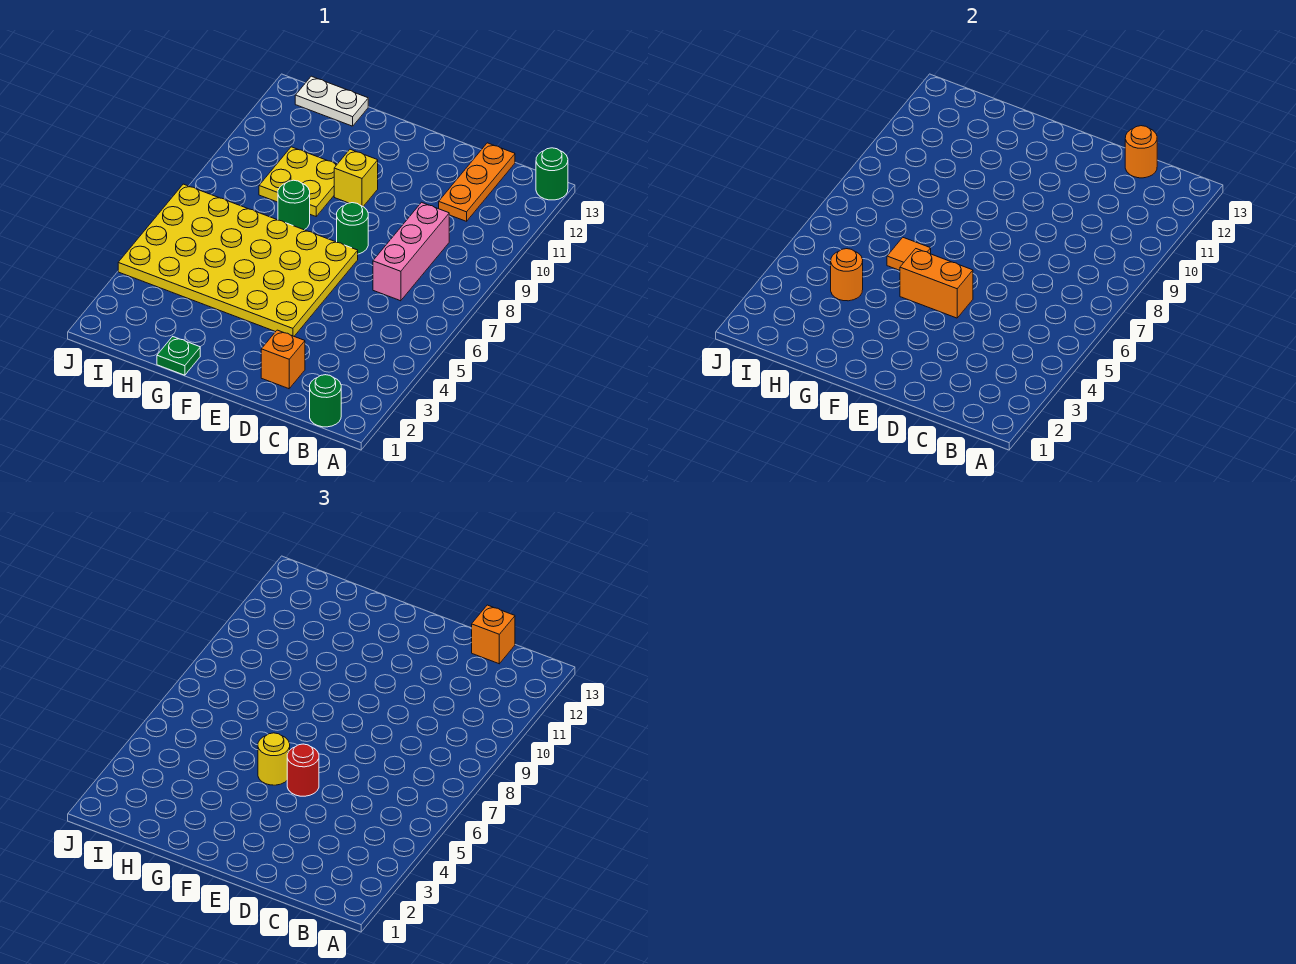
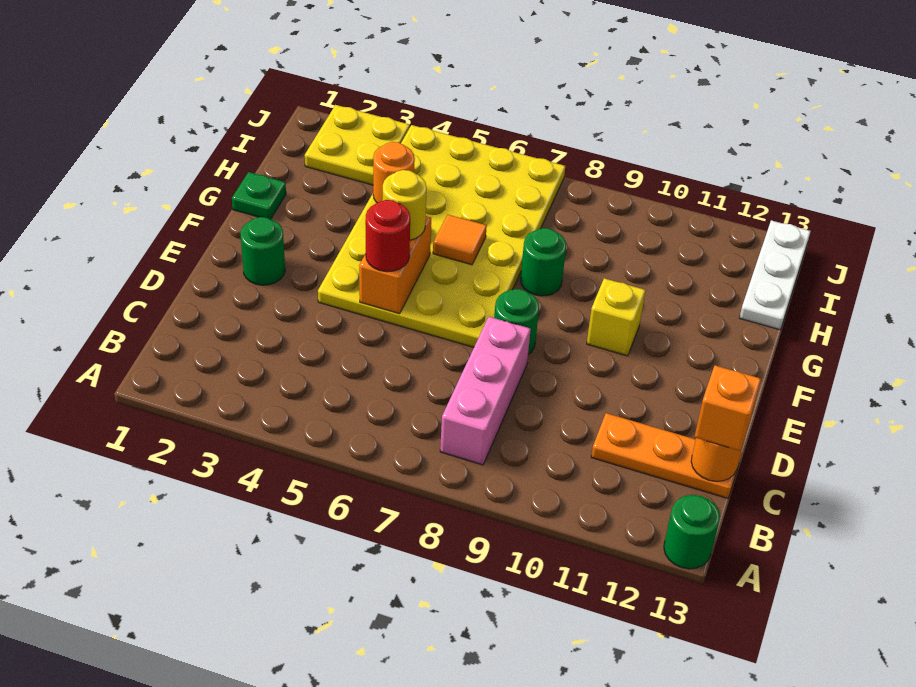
green round brick B1 level 1 -> green round brick E2 level 1
pink brick C7:C9 level 1 -> pink brick B8:D8 level 1
orange brick D2 level 1 -> none
yellow plate G9:H10 level 1 -> yellow plate I2:J3 level 1
white plate H13:I13 level 1 -> white plate H13:J13 level 1

